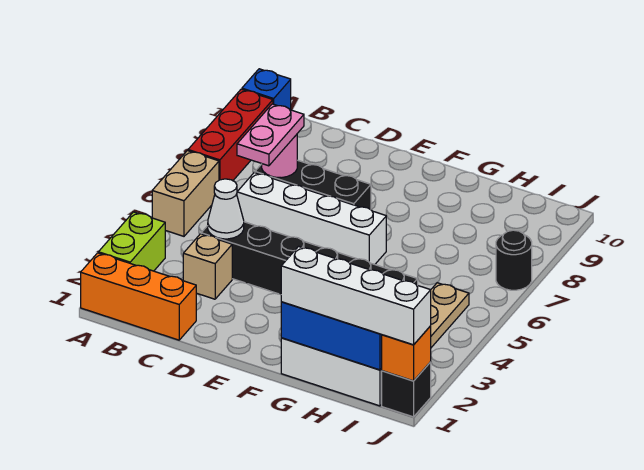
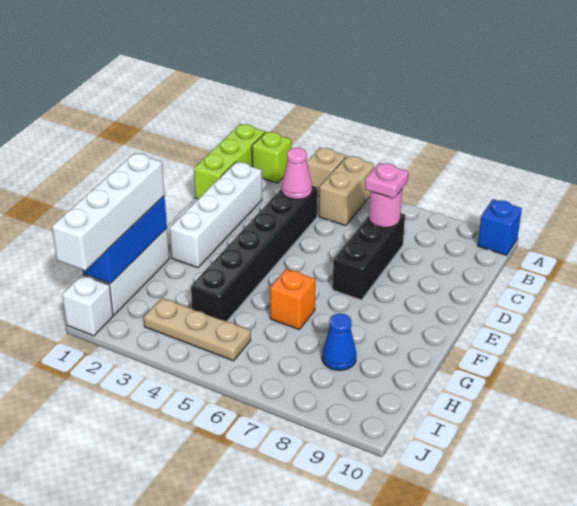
orange brick A1:C1 level 1 -> lime brick A1:C1 level 1
lime brick A2:A3 level 1 -> lime brick A2 level 1
tan brick A5:A6 level 1 -> tan brick A5:B5 level 1
red brick A7:A9 level 1 -> none
tan brick C3 level 1 -> tan brick A4 level 1
white cone C4 level 2 -> pink cone C4 level 2
white brick C6:F6 level 1 -> white brick C2:F2 level 1
pink plate C6:C7 level 3 -> pink plate C7 level 3
none -> blue cone H8 level 1
black brick J1 level 1 -> white brick J1 level 1
orange brick J1 level 2 -> orange brick G6 level 1
black round brick J7 level 1 -> none

